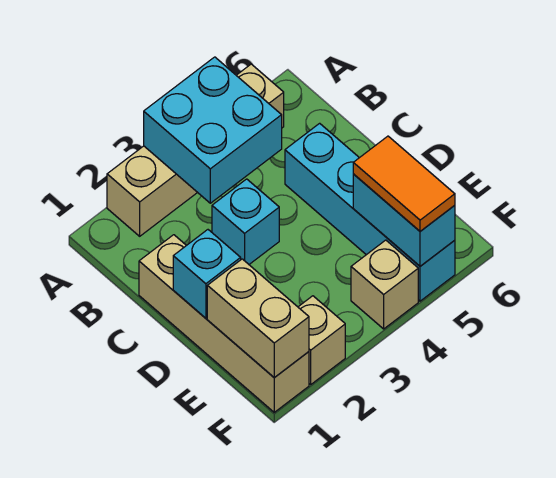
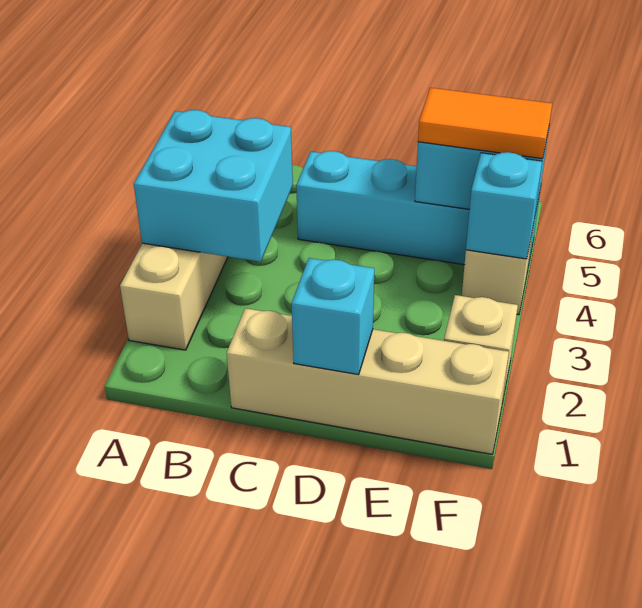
cyan brick C3 level 1 -> cyan brick F4 level 2
tan brick E1:F1 level 2 -> none

